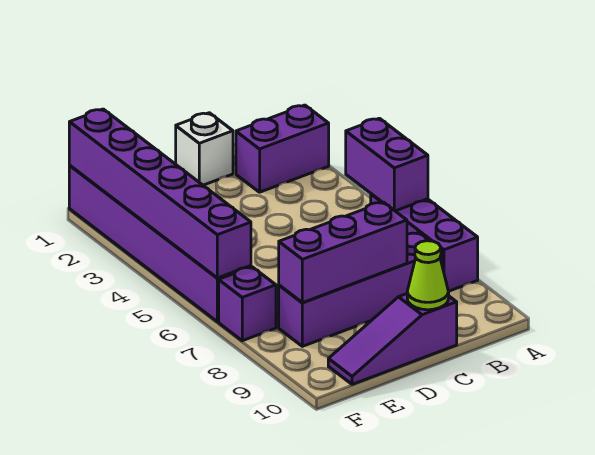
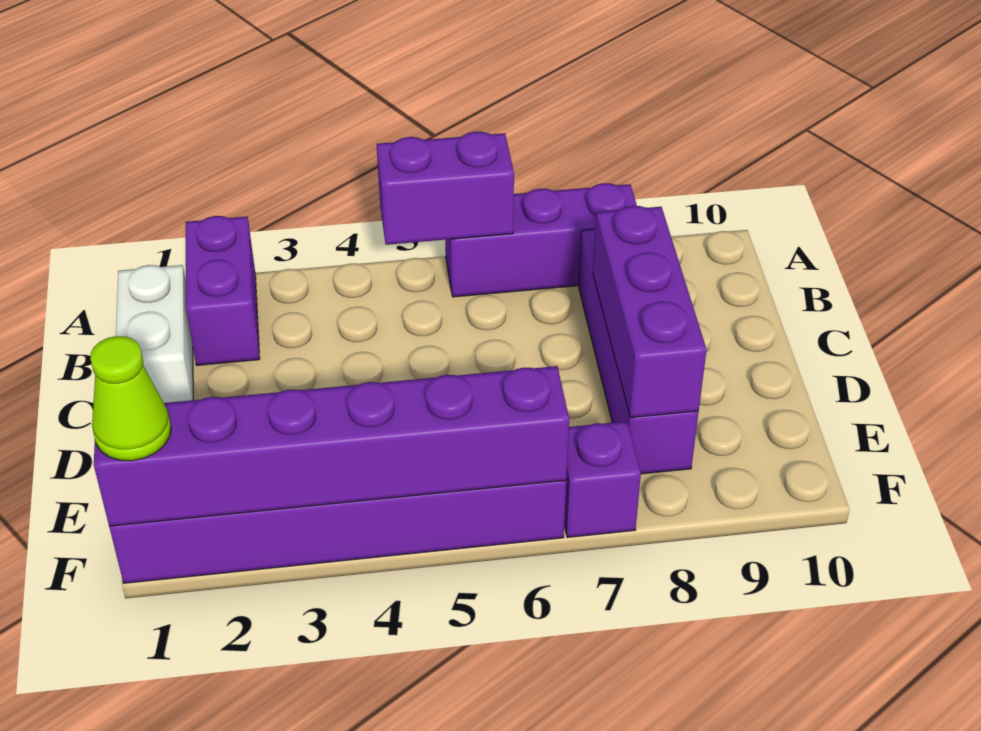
white brick C1 level 1 -> white brick B1:C1 level 1
purple slope C10:E10 level 1 top C -> none
lime cone C10 level 2 -> lime cone F1 level 3

